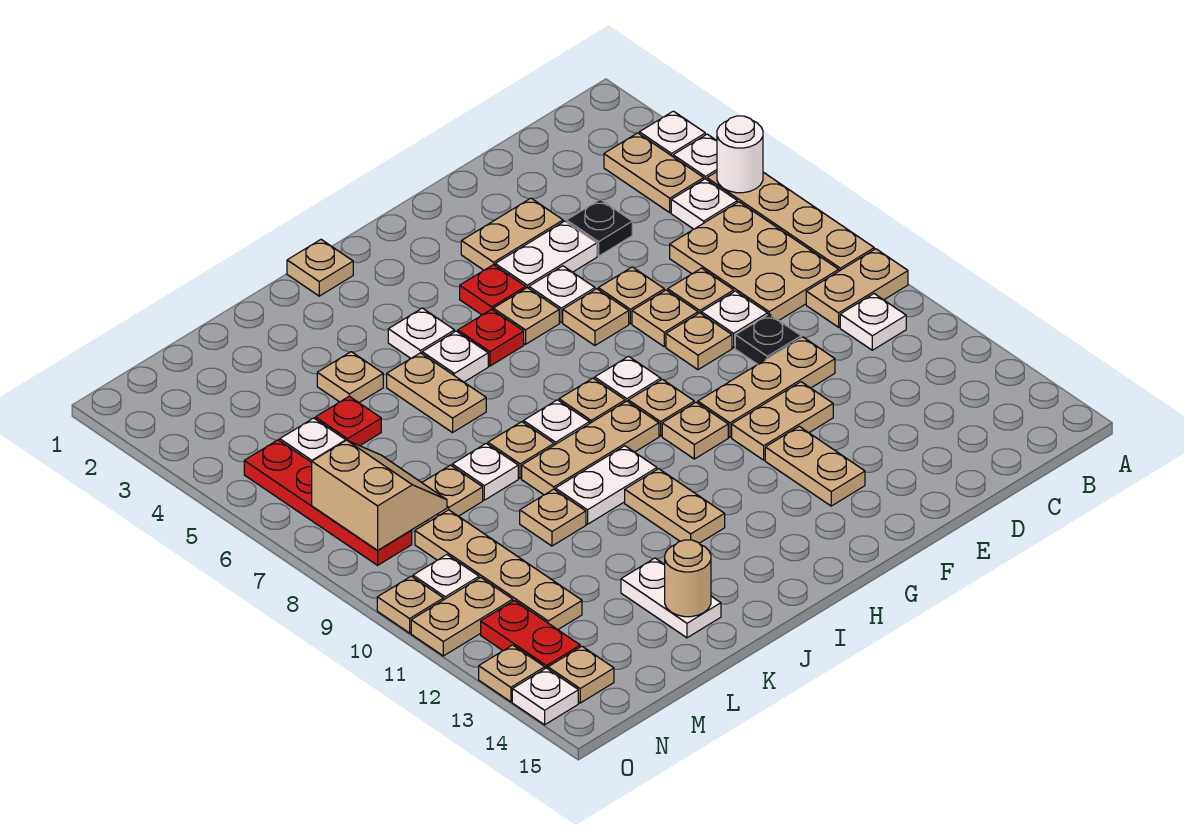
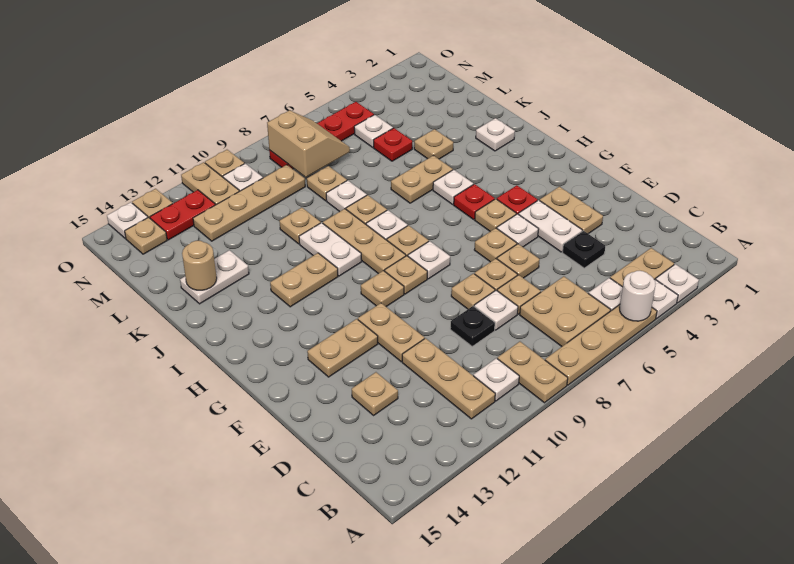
tan plate B6:C8 level 1 -> tan plate B6:C7 level 1
tan plate D10:F10 level 1 -> tan plate B11:D11 level 1
tan plate I1 level 1 -> tan plate D13 level 1
white plate I4 level 1 -> white plate J2 level 1
tan slope M7:N8 level 2 top N -> tan slope M7:N8 level 2 top 8

